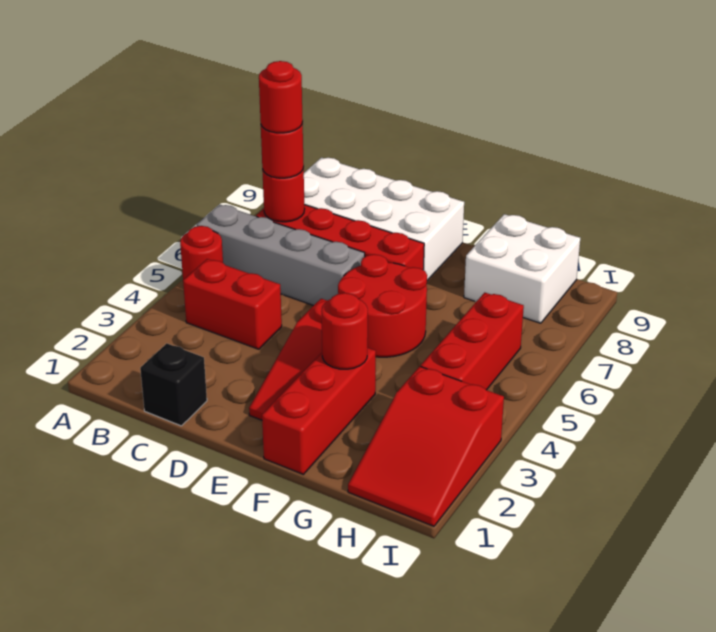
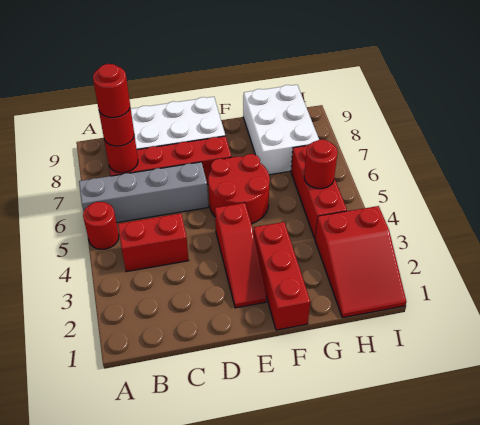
black brick C1 level 1 -> none
red round brick F3 level 2 -> red round brick H5 level 2
white brick G8:H9 level 1 -> white brick G7:H9 level 1

